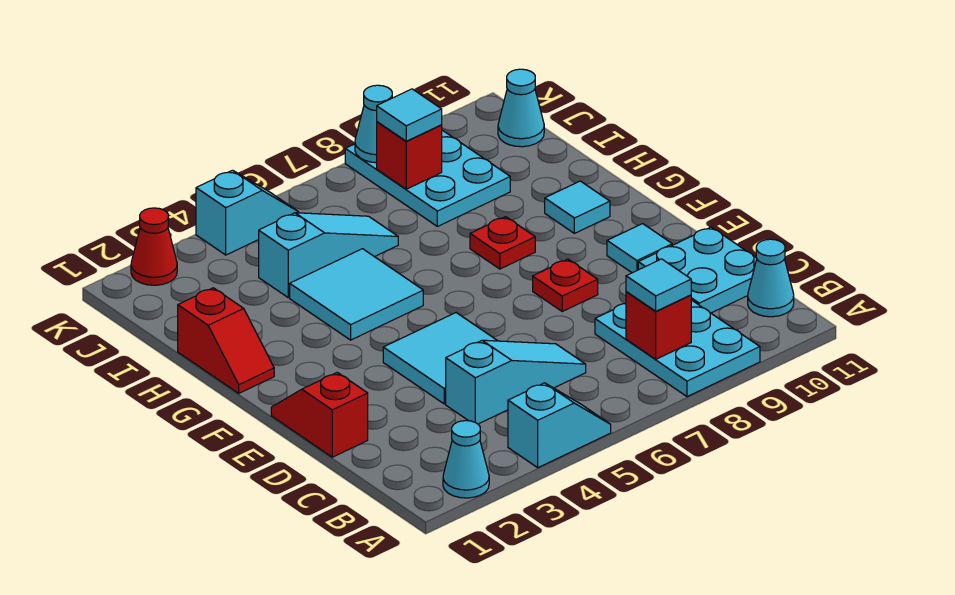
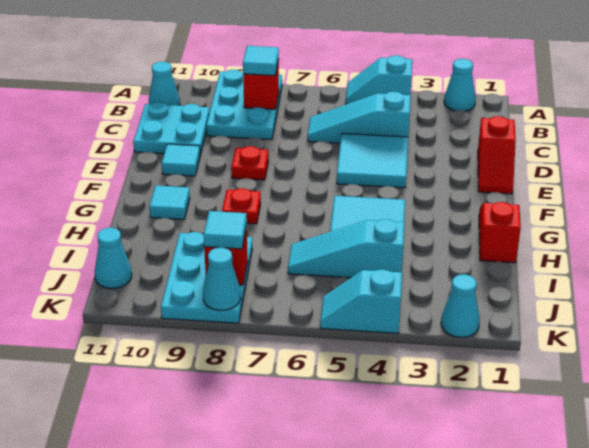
red cone K2 level 1 -> cyan cone K2 level 1

